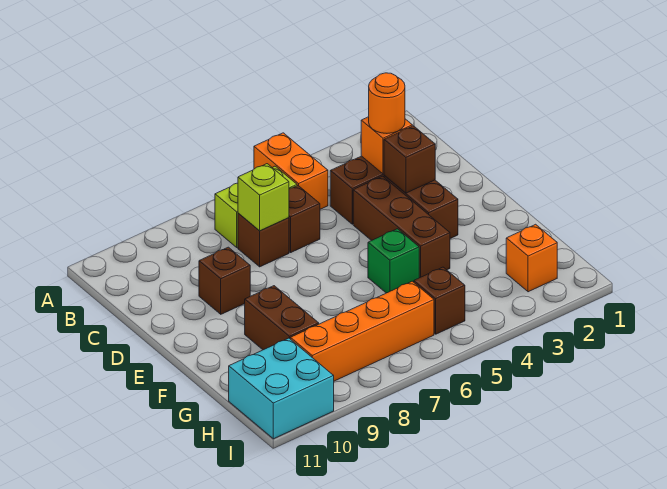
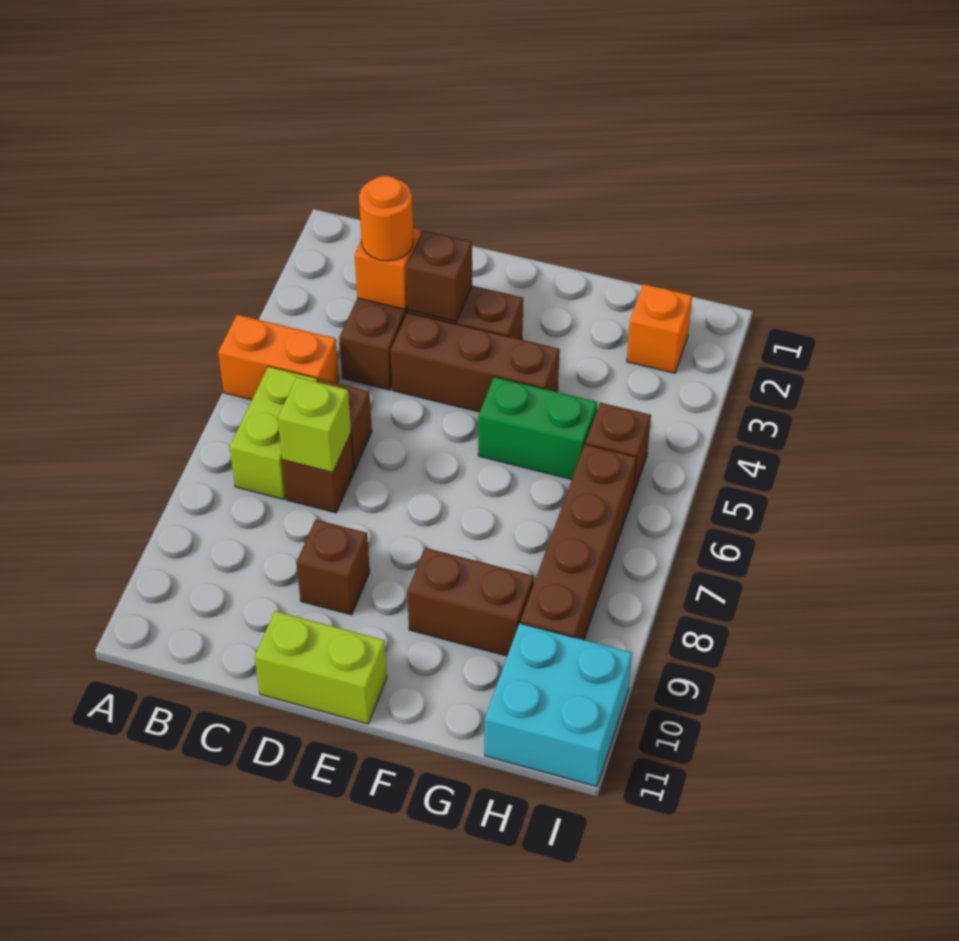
none -> lime brick D11:E11 level 1
green brick F5 level 1 -> green brick F5:G5 level 1
orange brick H6:H9 level 1 -> brown brick H6:H9 level 1

